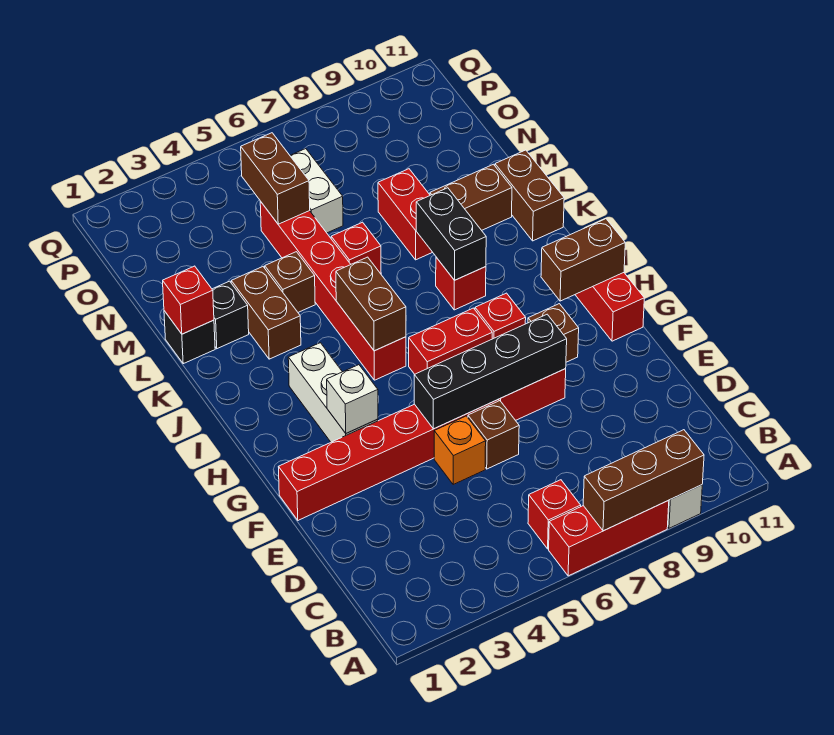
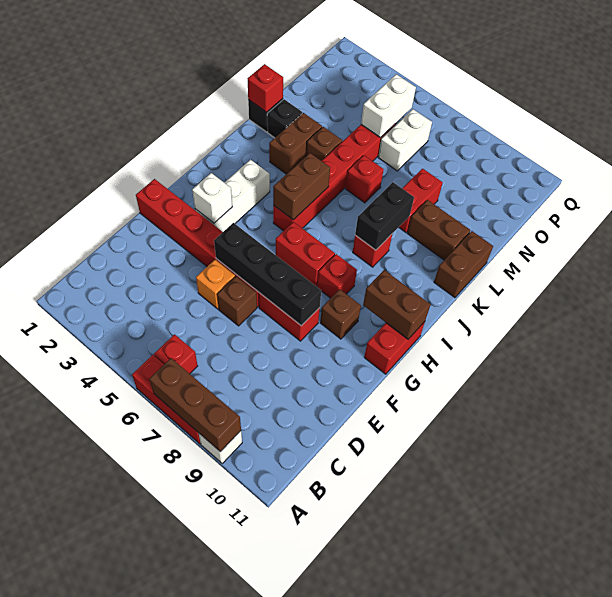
brown brick N5:O5 level 2 -> white brick N5:O5 level 2

